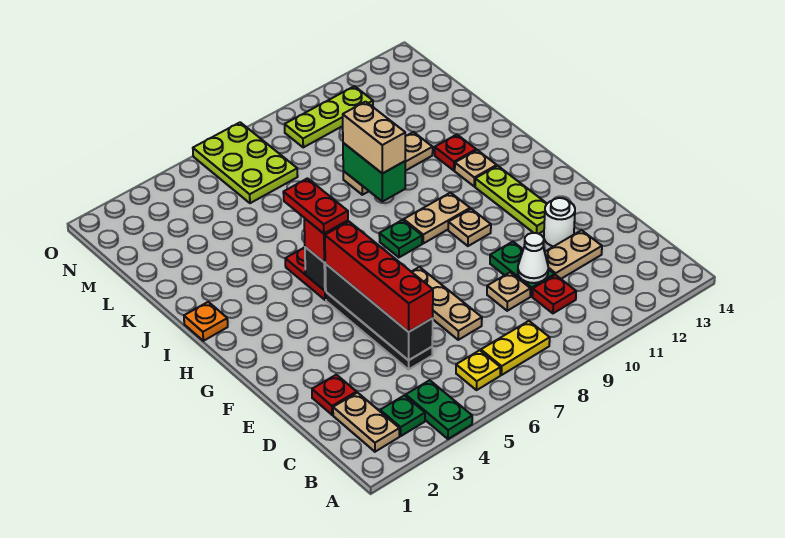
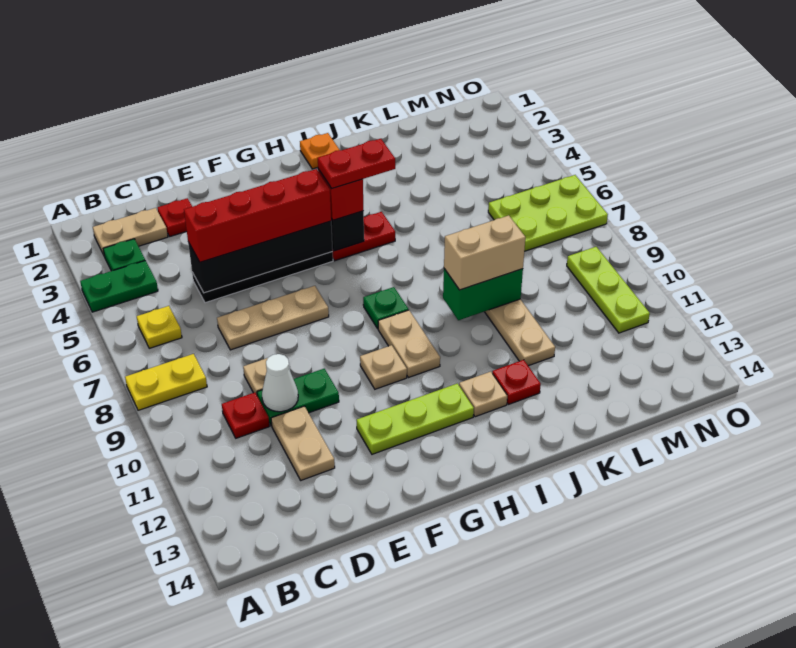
yellow plate B7:B8 level 1 -> yellow plate A8:B8 level 1
white round brick E12 level 1 -> none

